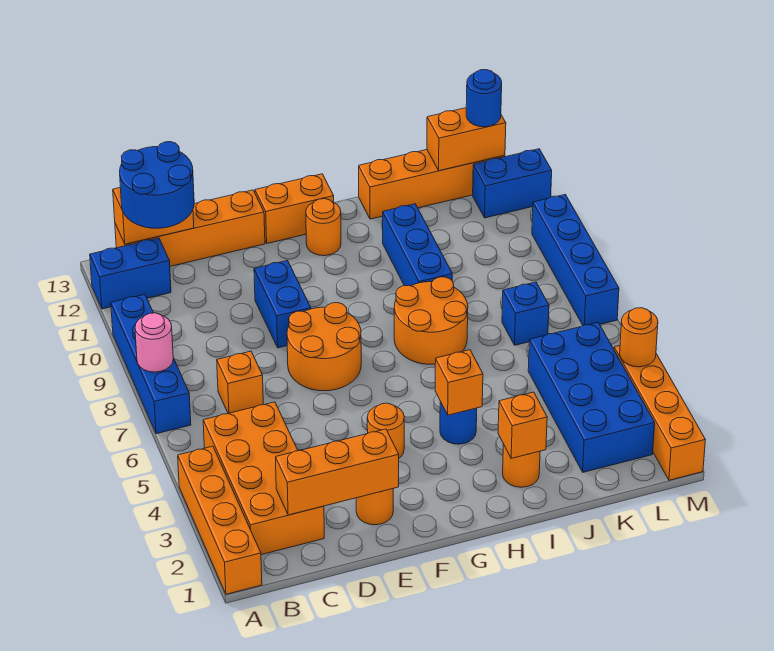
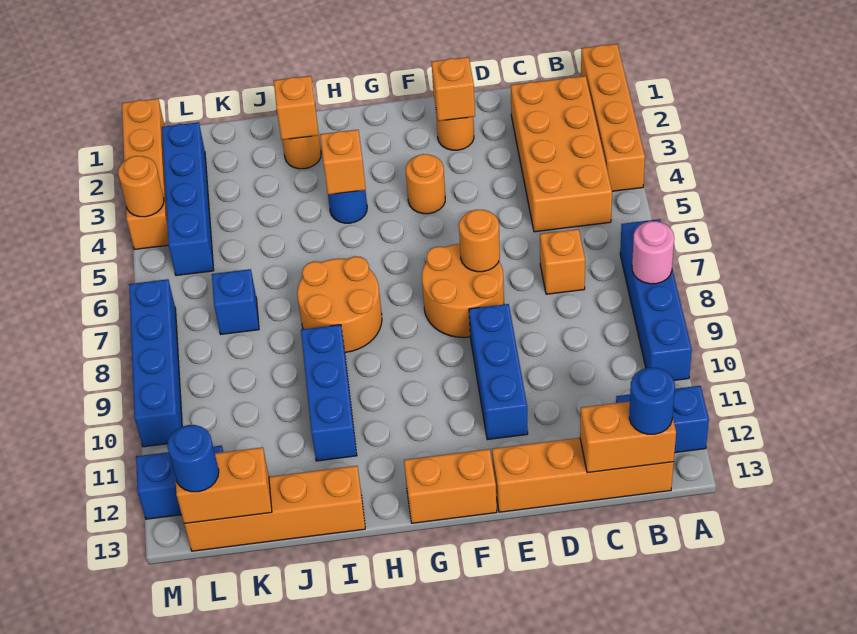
blue round brick B12:C13 level 3 -> blue round brick B13 level 3
orange brick C2:E2 level 2 -> orange brick E2 level 2
blue brick E9:E10 level 1 -> blue brick E9:E11 level 1
orange round brick G12 level 1 -> orange round brick E7 level 2
blue brick K2:L5 level 1 -> blue brick L2:L5 level 1

